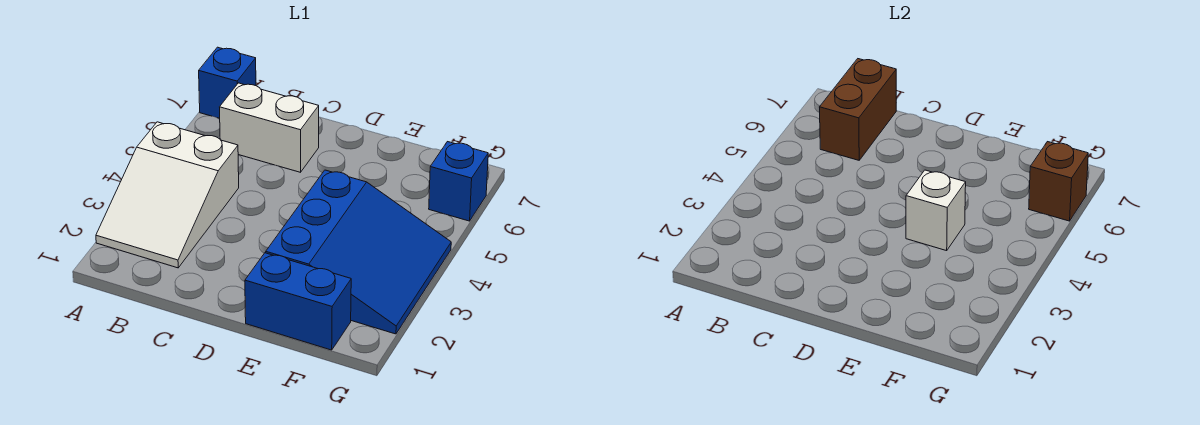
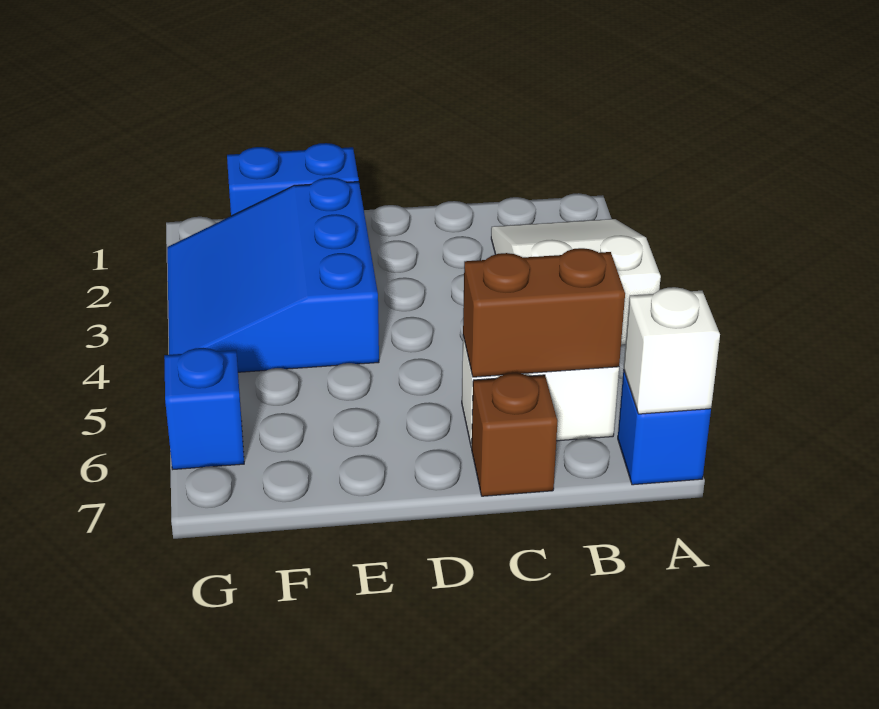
brown brick B6:B7 level 2 -> brown brick B6:C6 level 2
white brick E4 level 2 -> white brick A7 level 2
brown brick G6 level 2 -> brown brick C7 level 1

